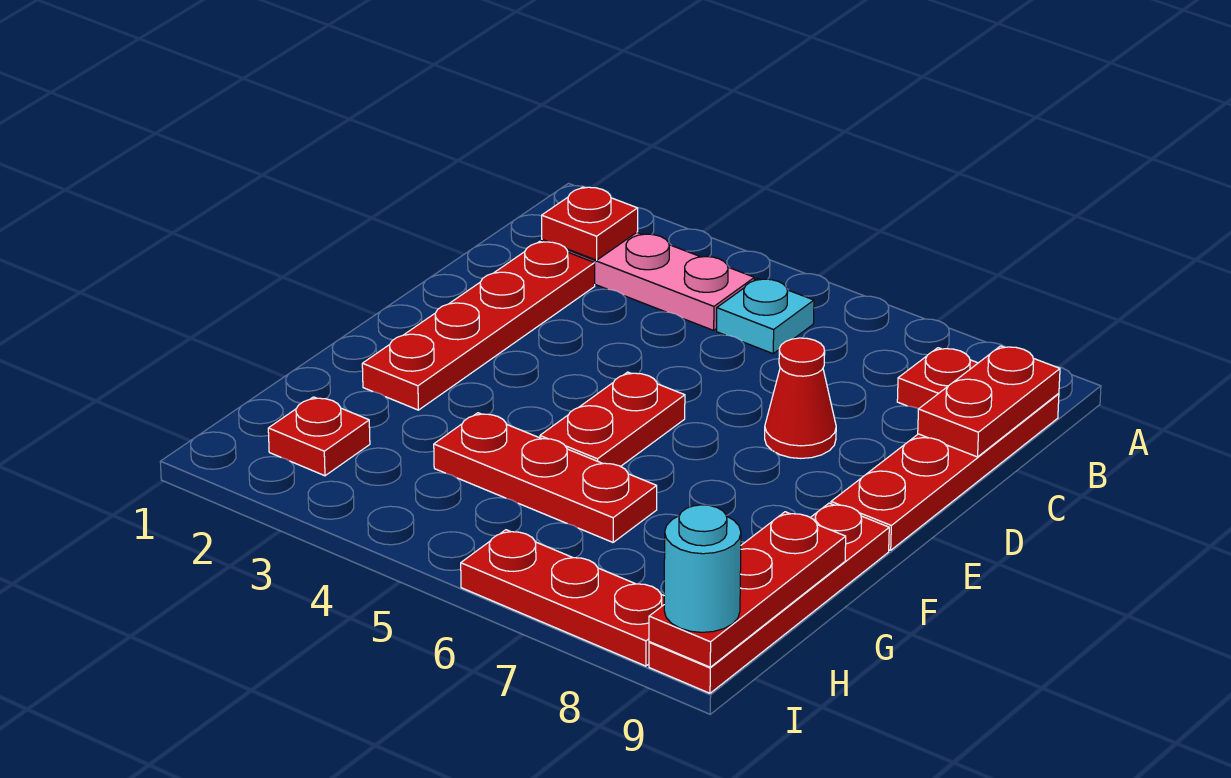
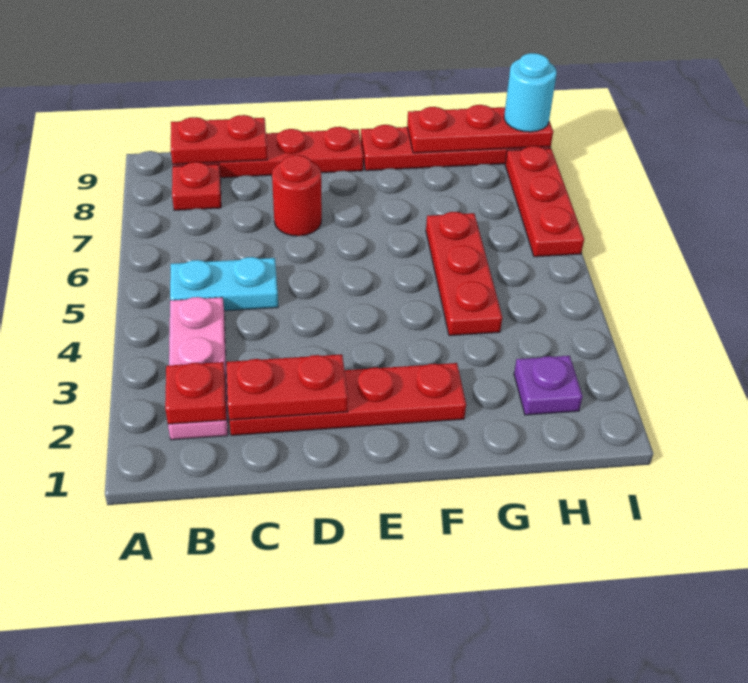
cyan plate B5 level 1 -> cyan plate B5:C5 level 1
red cone D7 level 1 -> red round brick D7 level 1
red plate E5:F5 level 1 -> red plate C2:D2 level 2
red plate H2 level 1 -> purple plate H2 level 1

